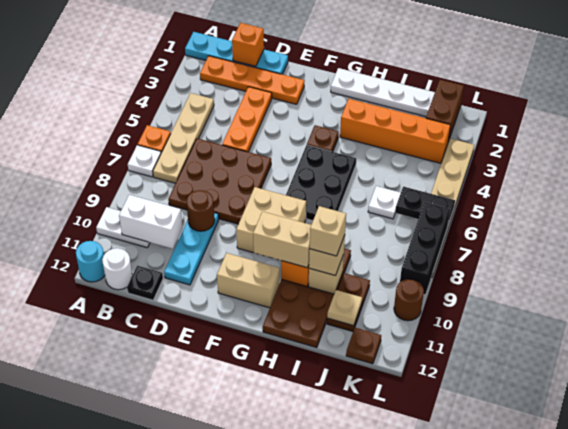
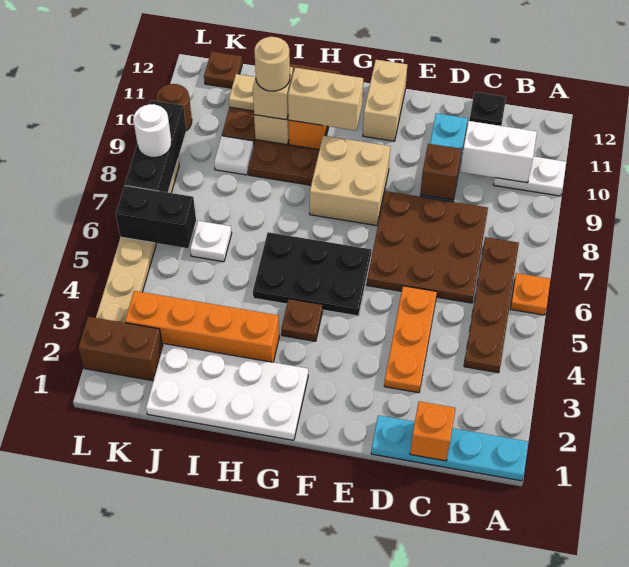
white plate A7 level 1 -> white plate J9 level 1
cyan round brick A12 level 1 -> none
orange plate B2:E2 level 1 -> none
tan plate B4:B7 level 1 -> brown plate B4:B7 level 1
white round brick B12 level 1 -> white round brick L8 level 3
brown round brick D9 level 2 -> brown brick D9 level 2
tan brick F11:G11 level 1 -> tan brick F11:F12 level 1
white plate G1:J1 level 1 -> white plate G1:J2 level 1
black plate G5:H7 level 1 -> black plate F5:H6 level 1
tan brick I10 level 4 -> tan round brick I10 level 4
brown brick K1:K2 level 1 -> brown brick K2:L2 level 1
black plate K6:L6 level 2 -> black brick K6:L6 level 2

